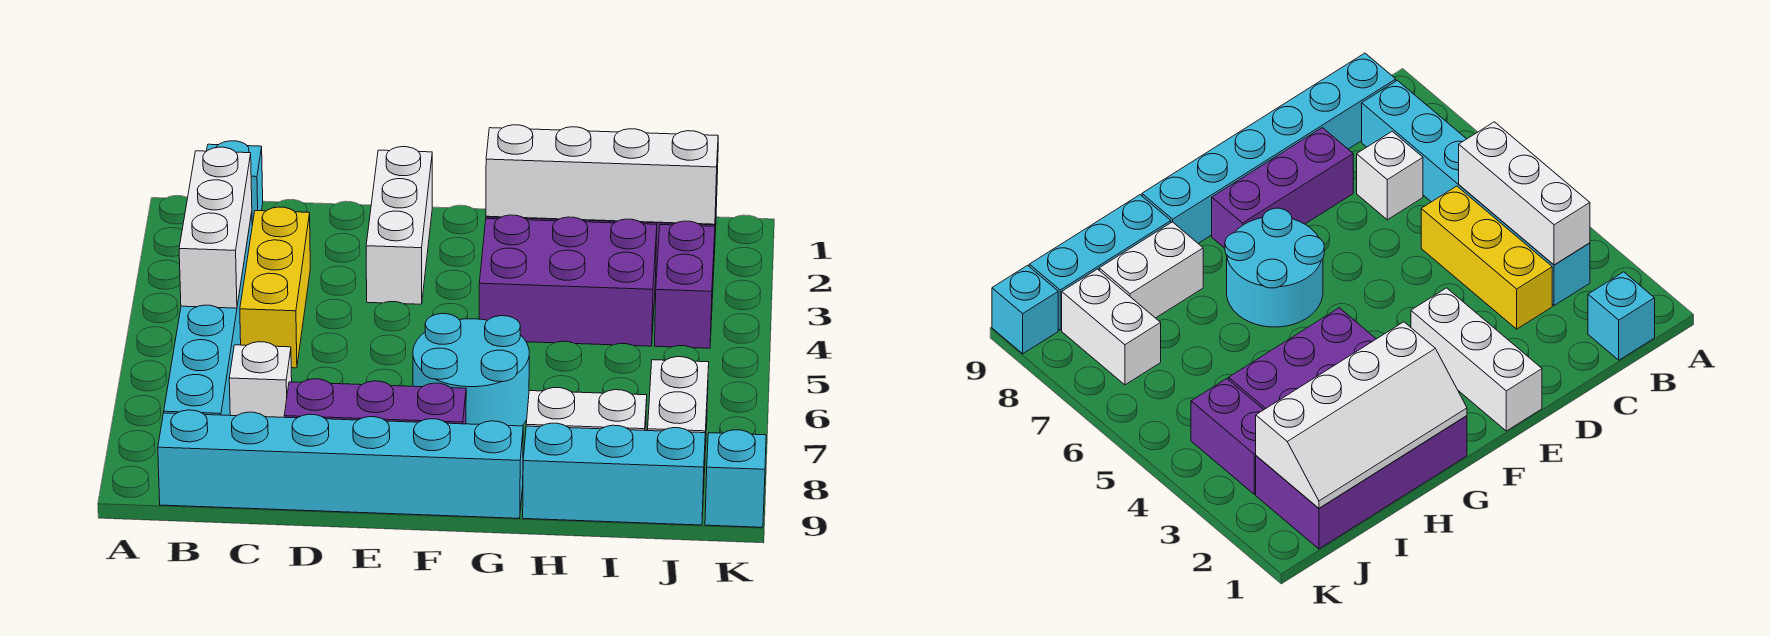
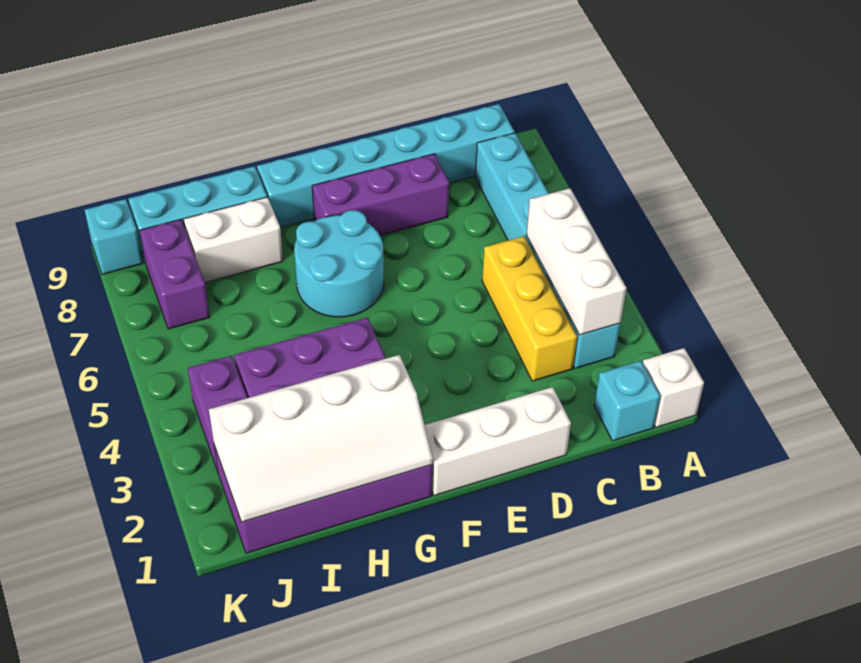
white brick C7 level 1 -> white brick A1 level 1
white brick E1:E3 level 1 -> white brick D1:F1 level 1
white brick J7:J8 level 1 -> purple brick J7:J8 level 1

